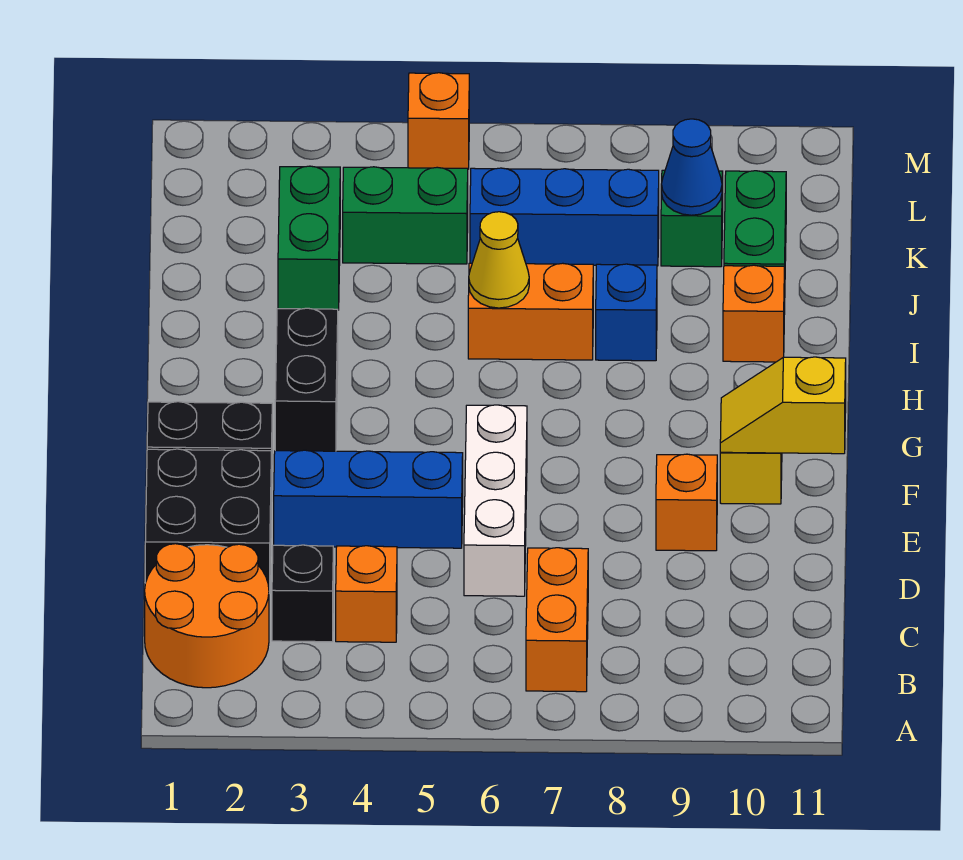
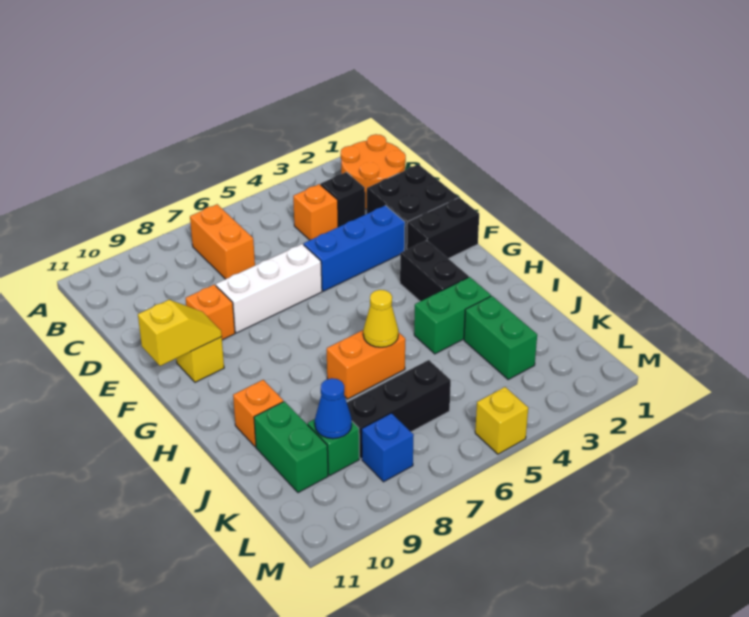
white brick D6:F6 level 1 -> white brick E6:E8 level 1
blue brick I8 level 1 -> blue brick L8 level 1
green brick K4:K5 level 1 -> green brick I3:I4 level 1
blue brick K6:K8 level 1 -> black brick K6:K8 level 1
orange brick M5 level 1 -> yellow brick M5 level 1

